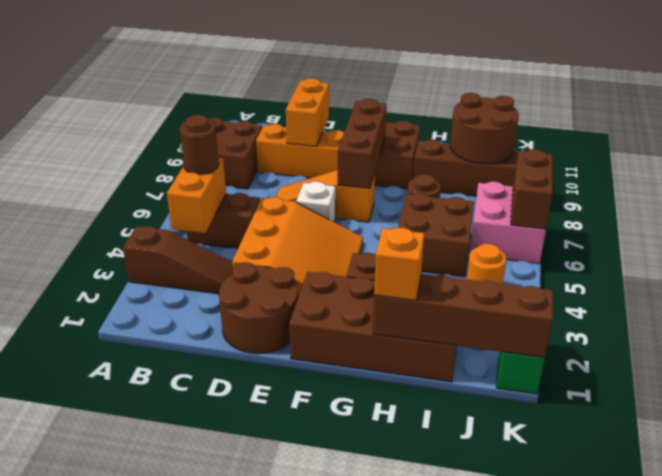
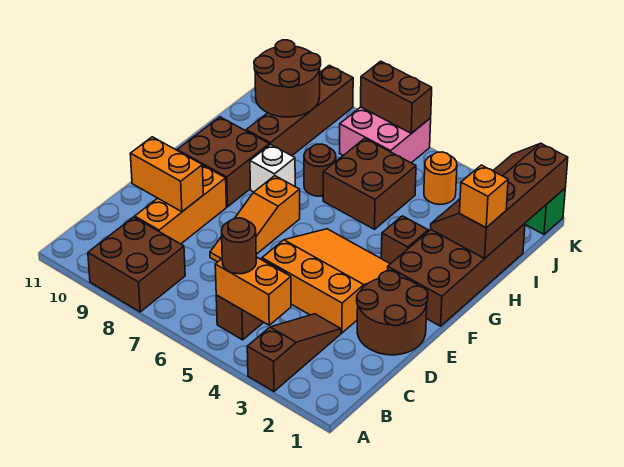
white brick E6 level 1 -> white brick G8 level 1
brown brick F7:F9 level 2 -> none

